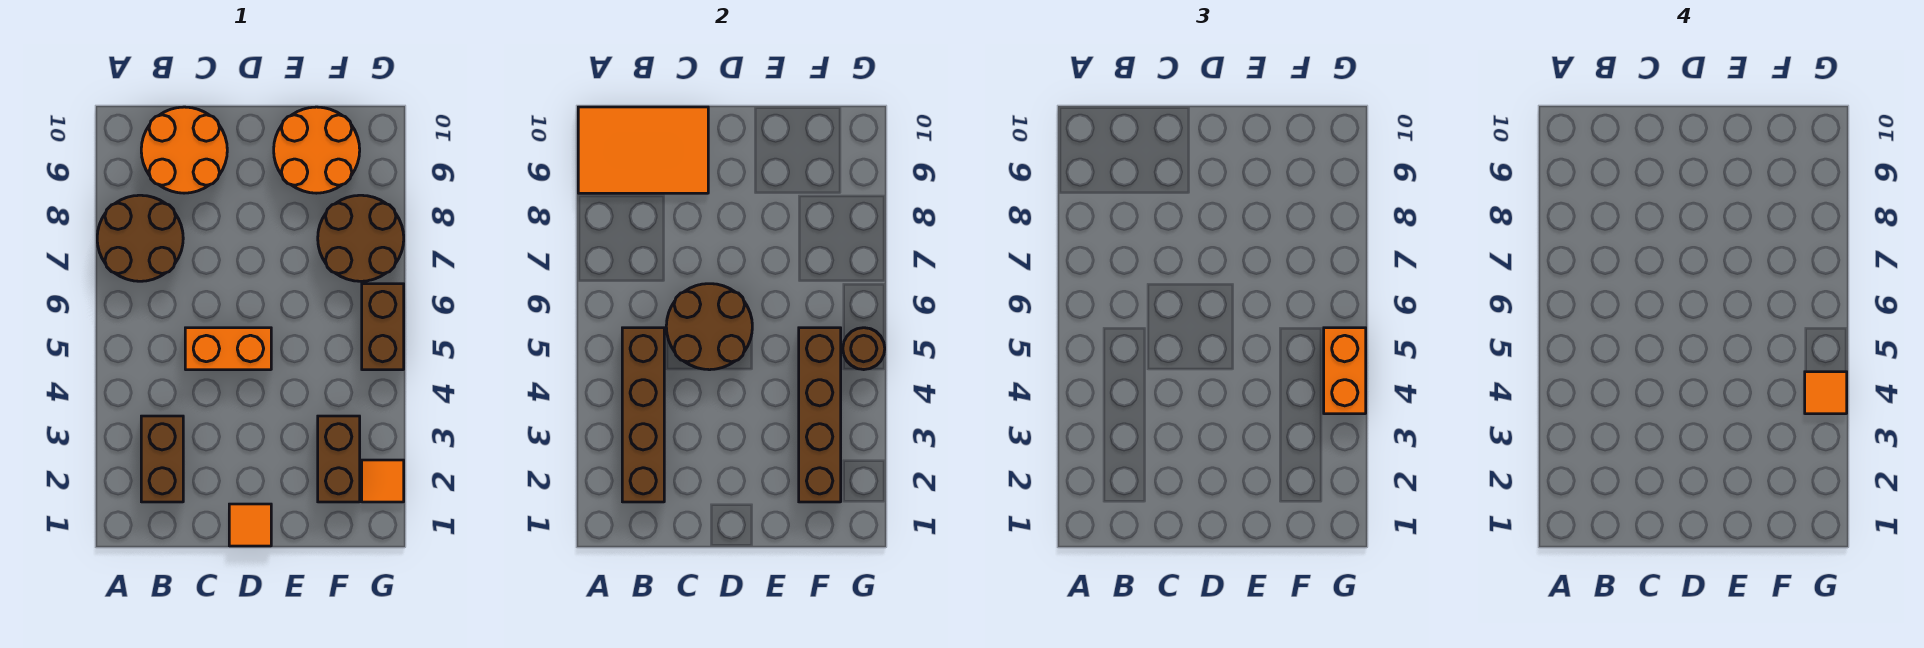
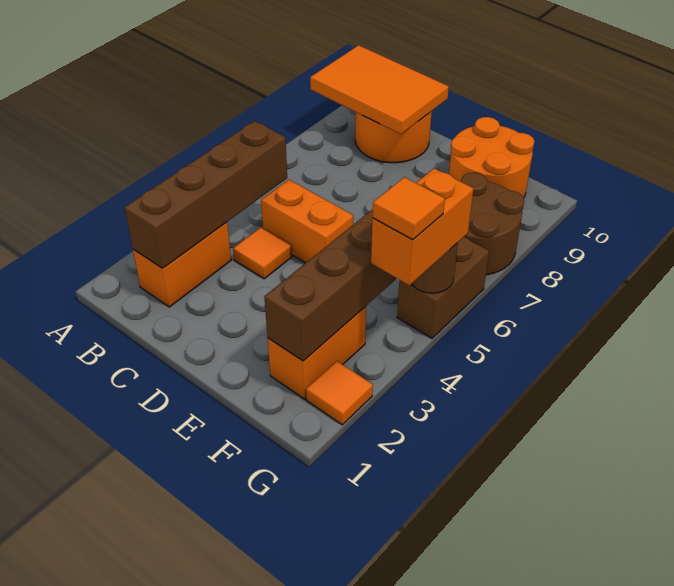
brown round brick A7:B8 level 1 -> none
brown brick B2:B3 level 1 -> orange brick B2:B3 level 1
brown round brick C5:D6 level 2 -> none
orange tile D1 level 1 -> orange tile C4 level 1
brown brick F2:F3 level 1 -> orange brick F2:F3 level 1

